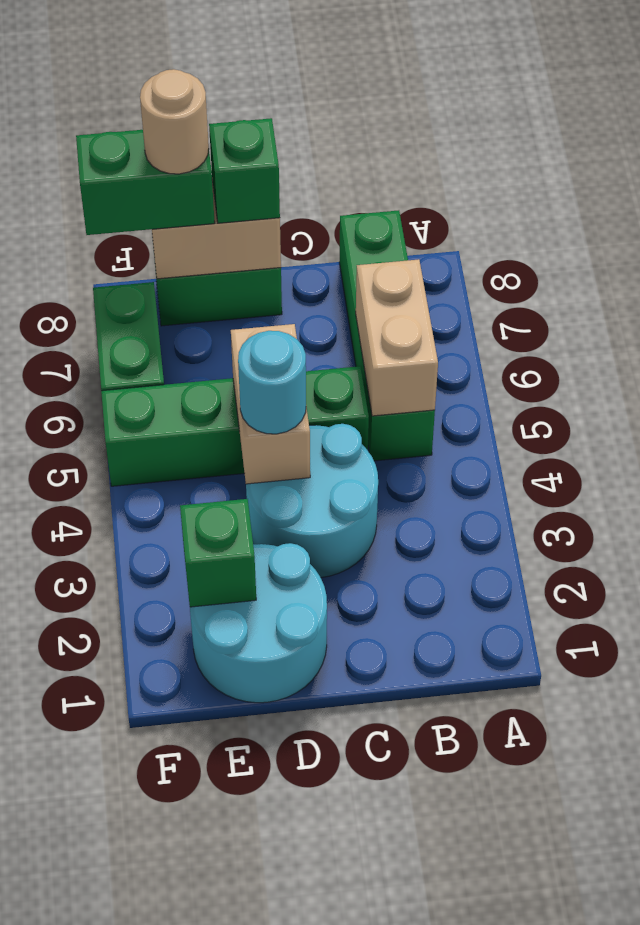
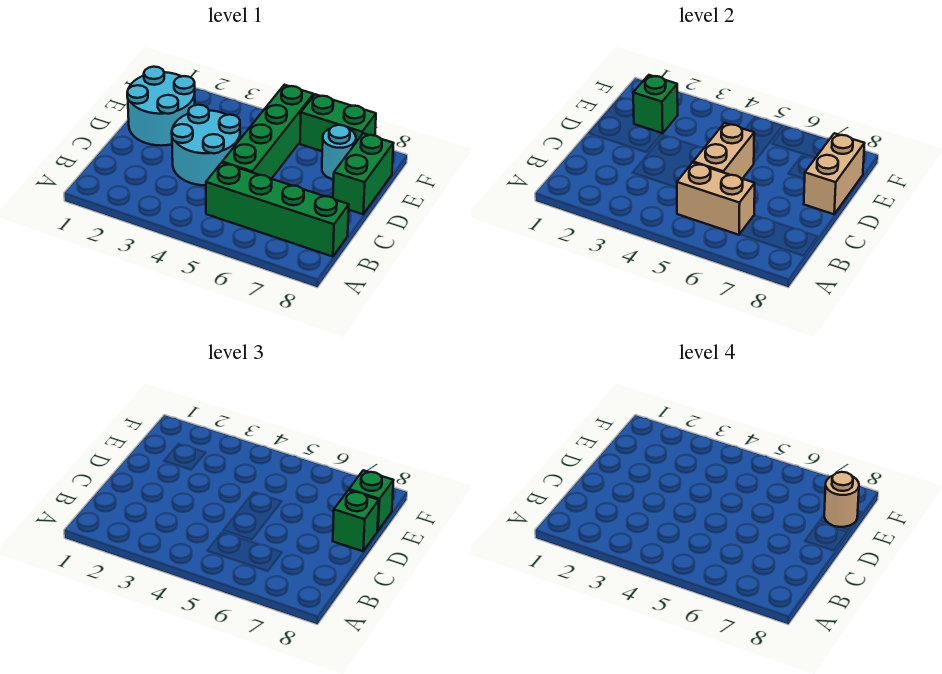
tan brick D4:D5 level 2 -> tan brick C5:D5 level 2
cyan round brick D4 level 3 -> cyan round brick E7 level 1
green brick E8:F8 level 3 -> green brick E8 level 3

